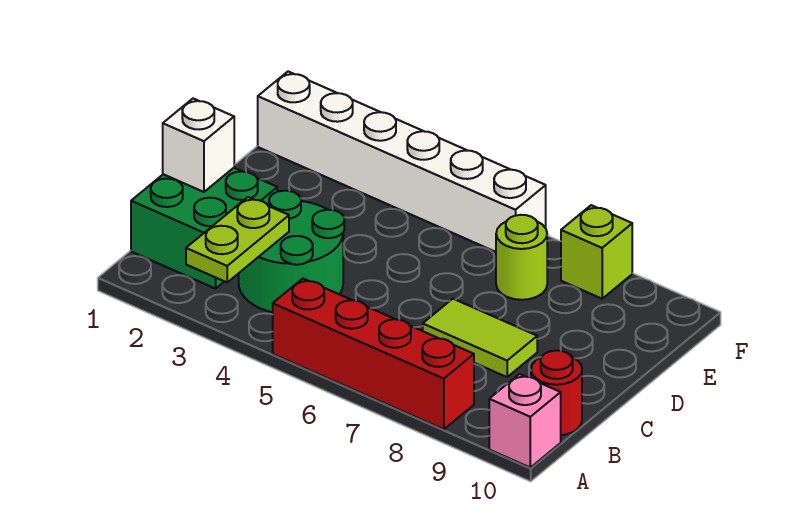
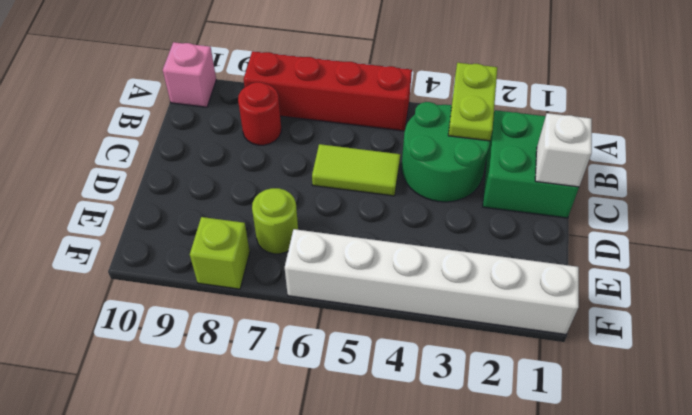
red round brick B10 level 1 -> red round brick B8 level 1
lime tile C7:C8 level 1 -> lime tile C5:C6 level 1

